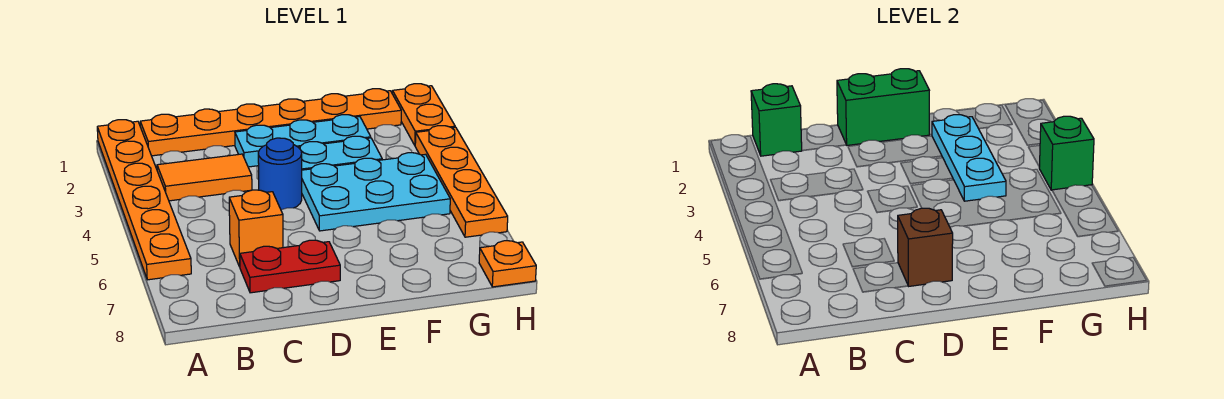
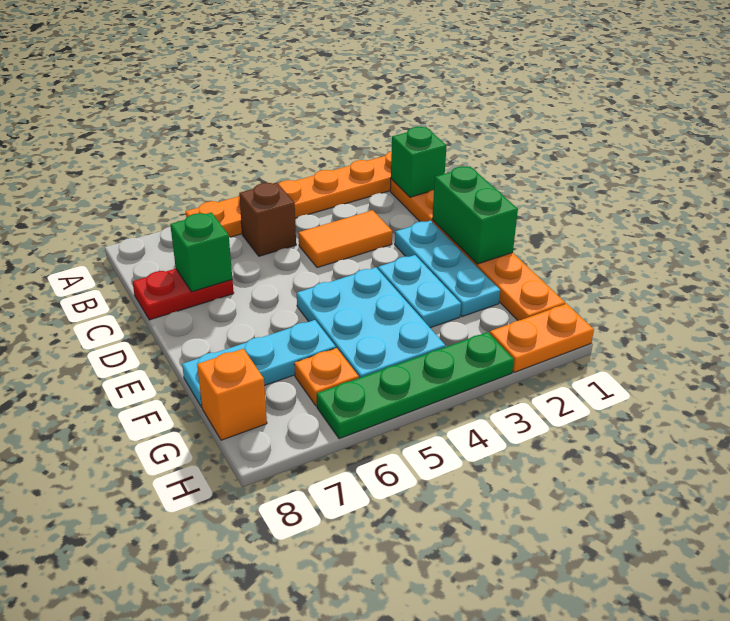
orange tile B3:C3 level 1 -> orange tile C3:C4 level 1
orange brick C6 level 1 -> orange brick G8 level 1
red plate C7:D7 level 1 -> red plate C7:C8 level 1
blue round brick D4 level 1 -> none
brown brick D7 level 2 -> brown brick B5 level 1
cyan plate F2:F4 level 2 -> cyan plate F6:F8 level 1
orange plate H3:H6 level 1 -> green plate H3:H6 level 1
green brick H4 level 2 -> green brick C7 level 2
orange plate H8 level 1 -> orange plate G6 level 1

